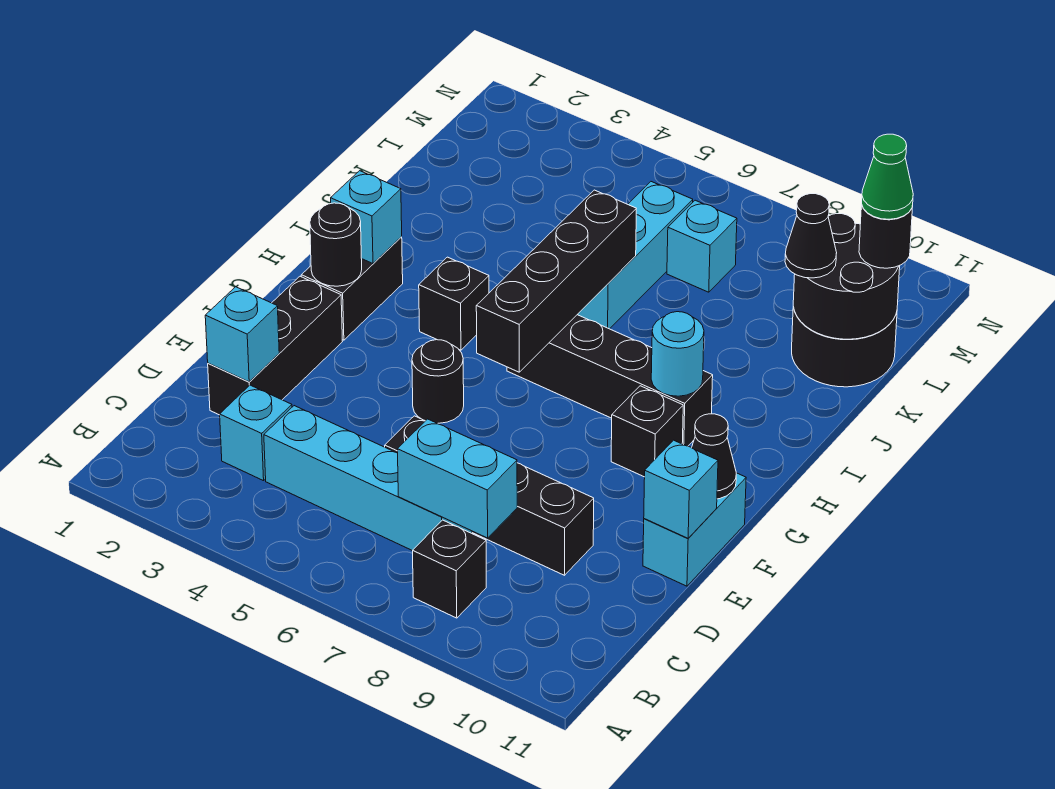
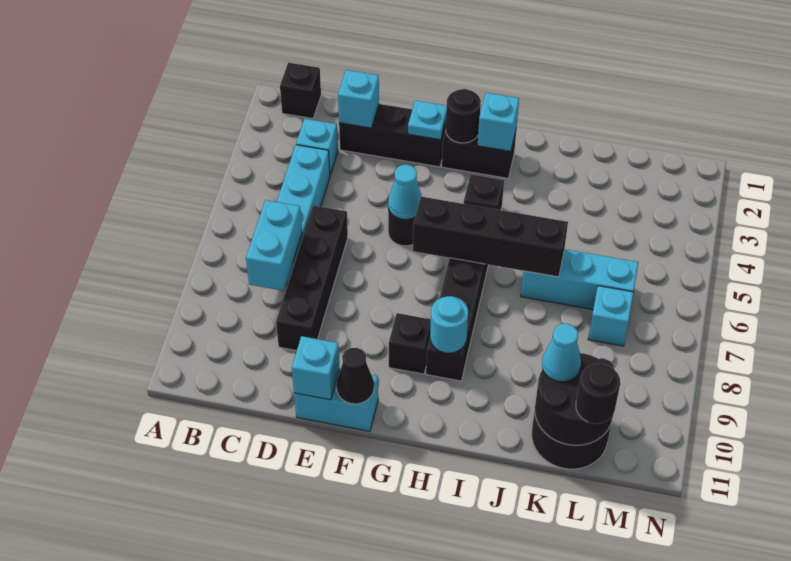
black brick B8 level 1 -> black brick B1 level 1
none -> cyan plate F2 level 2
none -> cyan cone F5 level 2
black cone K10 level 3 -> cyan cone K10 level 3
green cone L11 level 4 -> none

